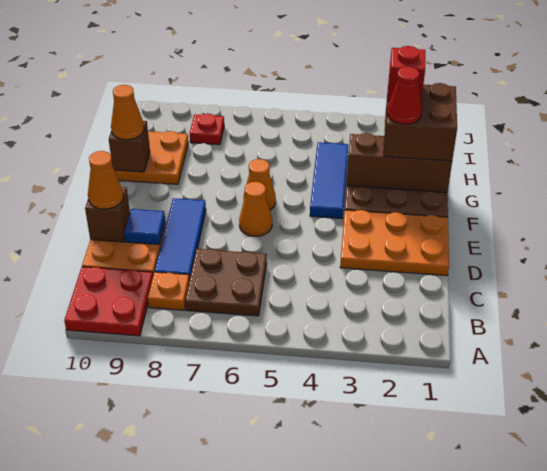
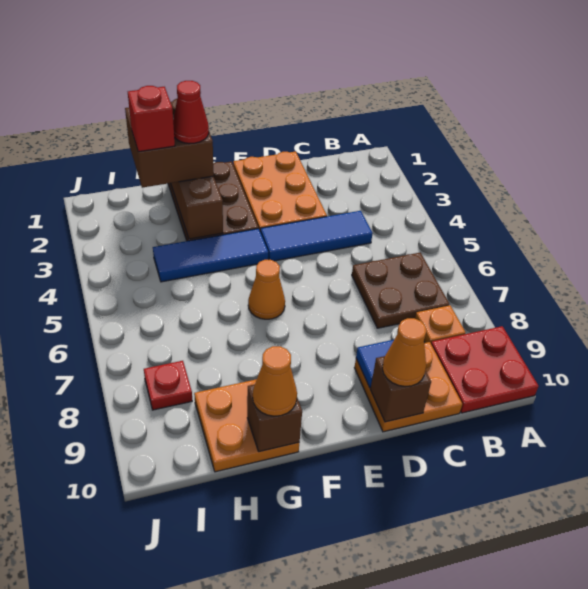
blue tile C8:E8 level 1 -> blue tile C4:E4 level 1
orange cone E6 level 1 -> none

